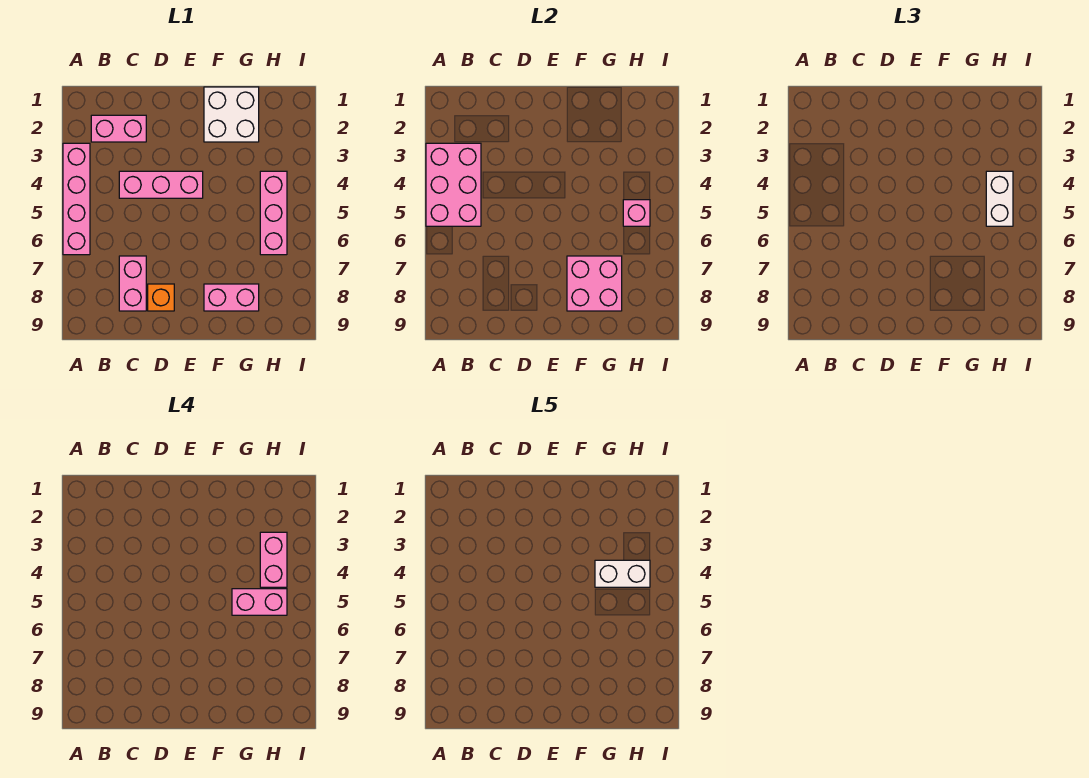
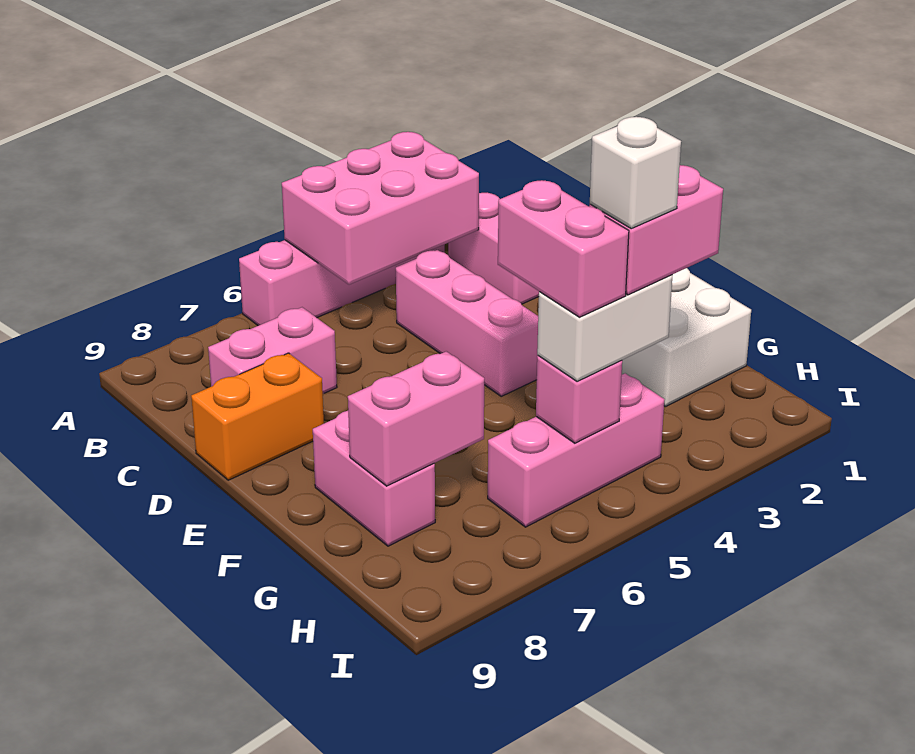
orange brick D8 level 1 -> orange brick D8:D9 level 1
pink brick F7:G8 level 2 -> pink brick G7:G8 level 2
white brick G4:H4 level 5 -> white brick H4 level 5

